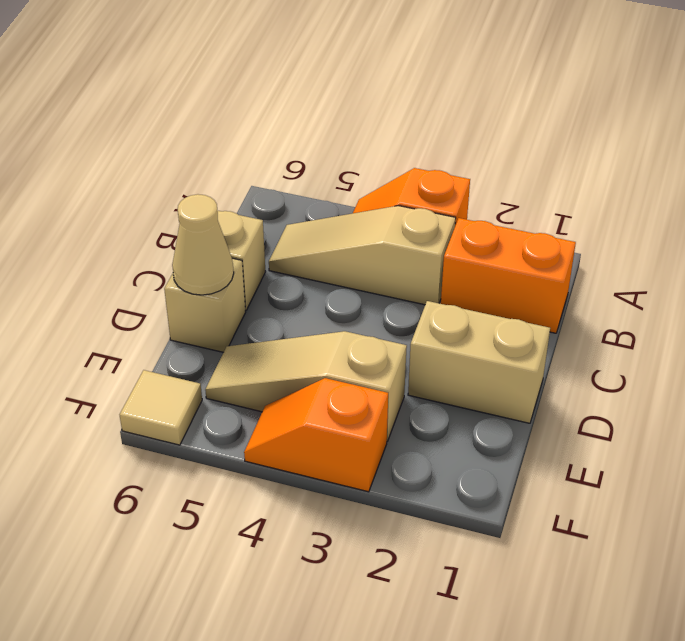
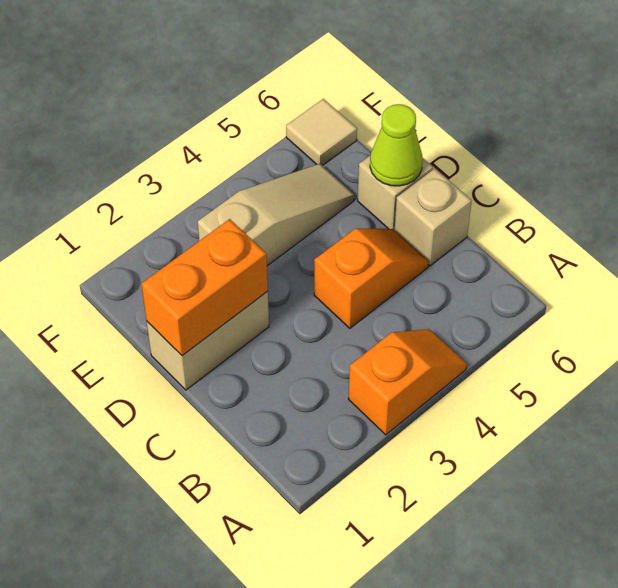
orange brick B1:B2 level 1 -> orange brick D1:D2 level 2
tan slope B3:B5 level 1 top 3 -> none
tan cone D6 level 2 -> lime cone D6 level 2
orange slope F3:F4 level 1 top 3 -> orange slope C4:C5 level 1 top 4

